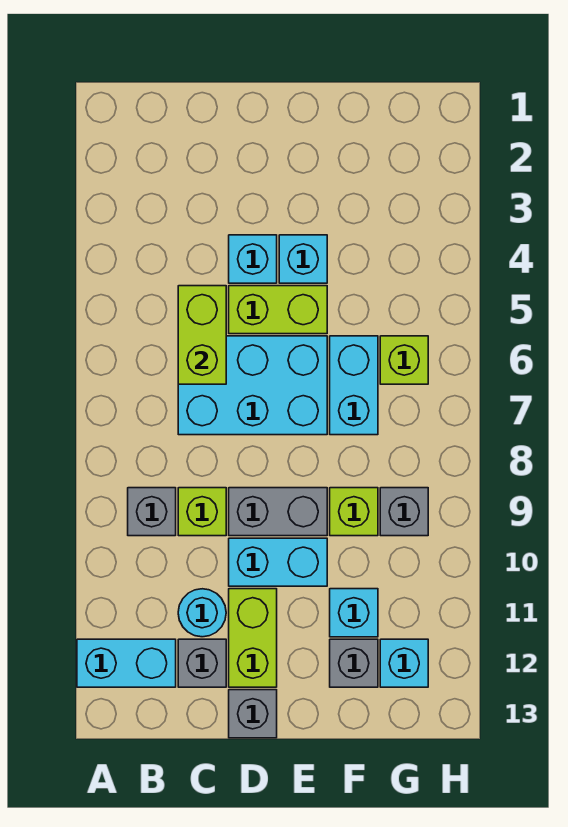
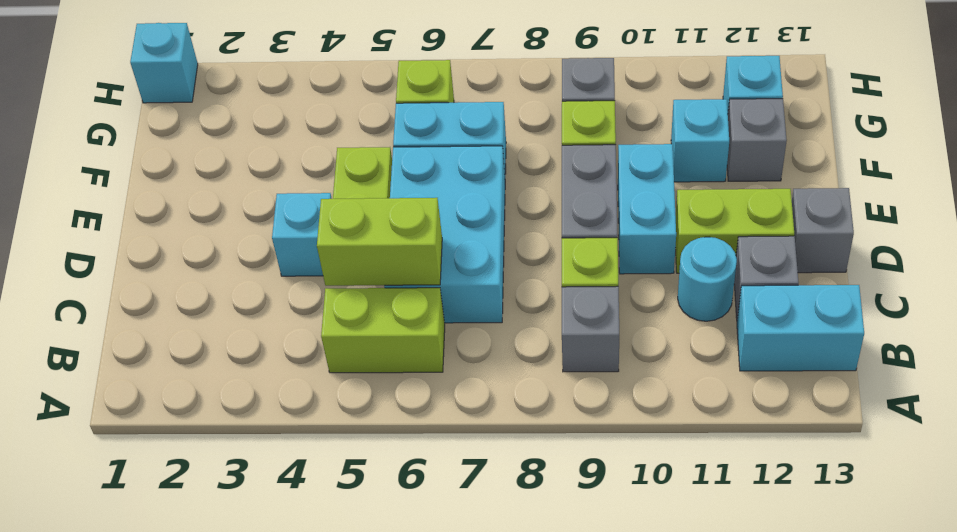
cyan brick A12:B12 level 1 -> cyan brick B12:B13 level 1
none -> lime brick B5:B6 level 1
cyan brick E4 level 1 -> cyan brick H1 level 1

